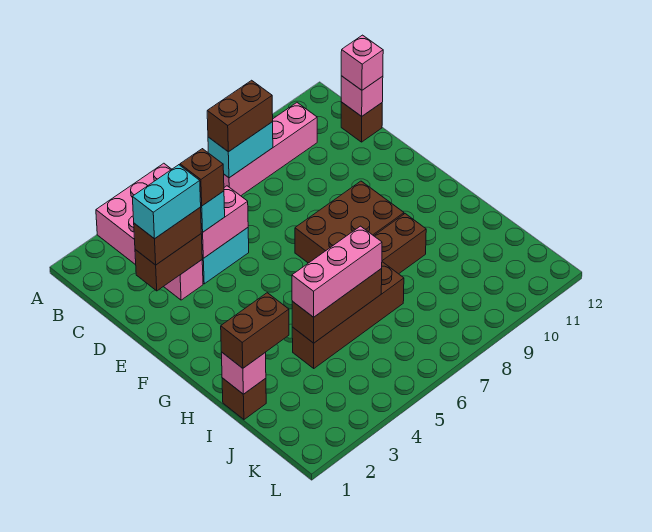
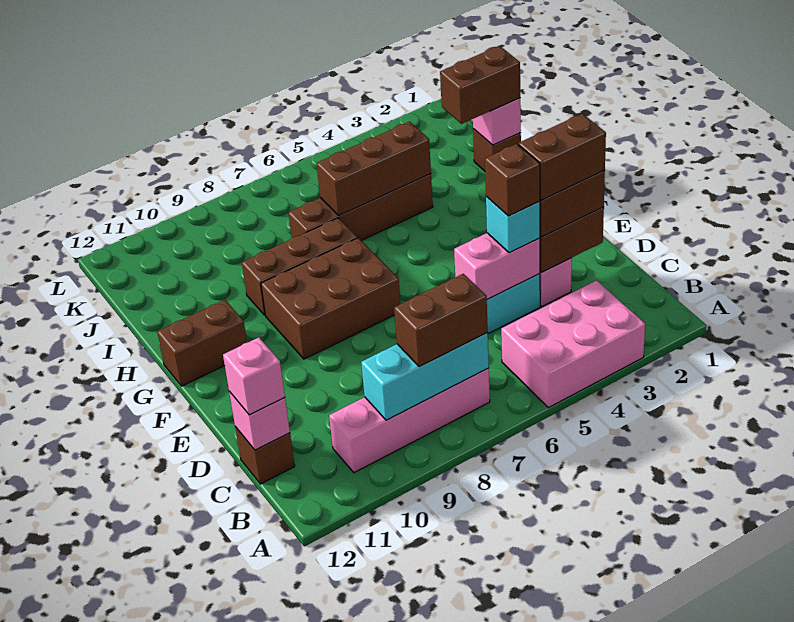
cyan brick B7:B8 level 2 -> cyan brick B7:B9 level 2
cyan brick D2:D3 level 4 -> brown brick D2:D3 level 4
none -> brown brick G11:G12 level 1
pink brick I4:I6 level 3 -> none

